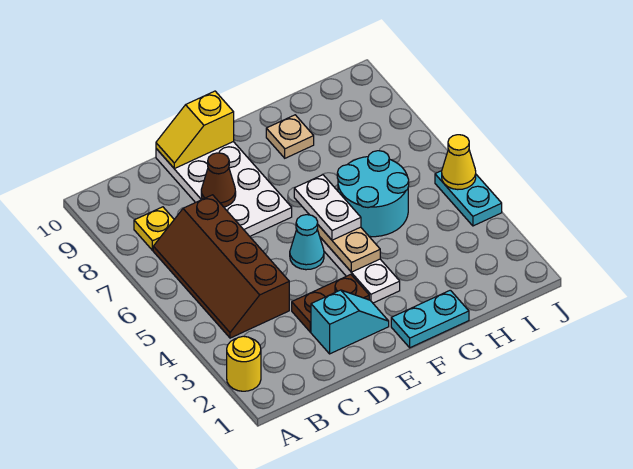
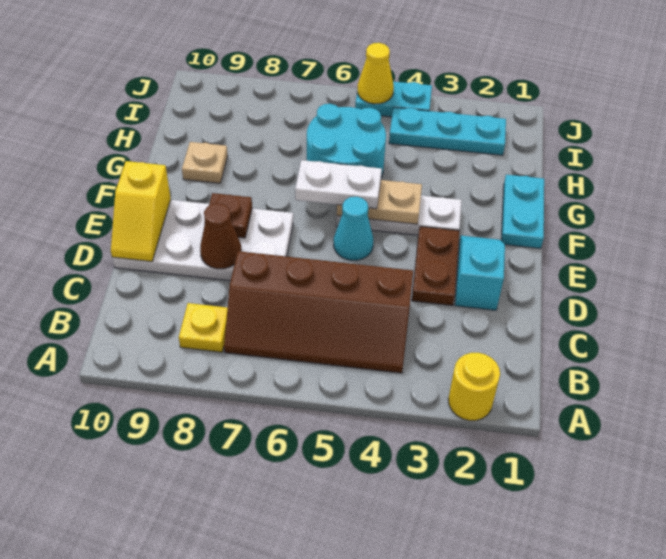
none -> brown plate E8 level 2
none -> cyan plate I2:I4 level 1

